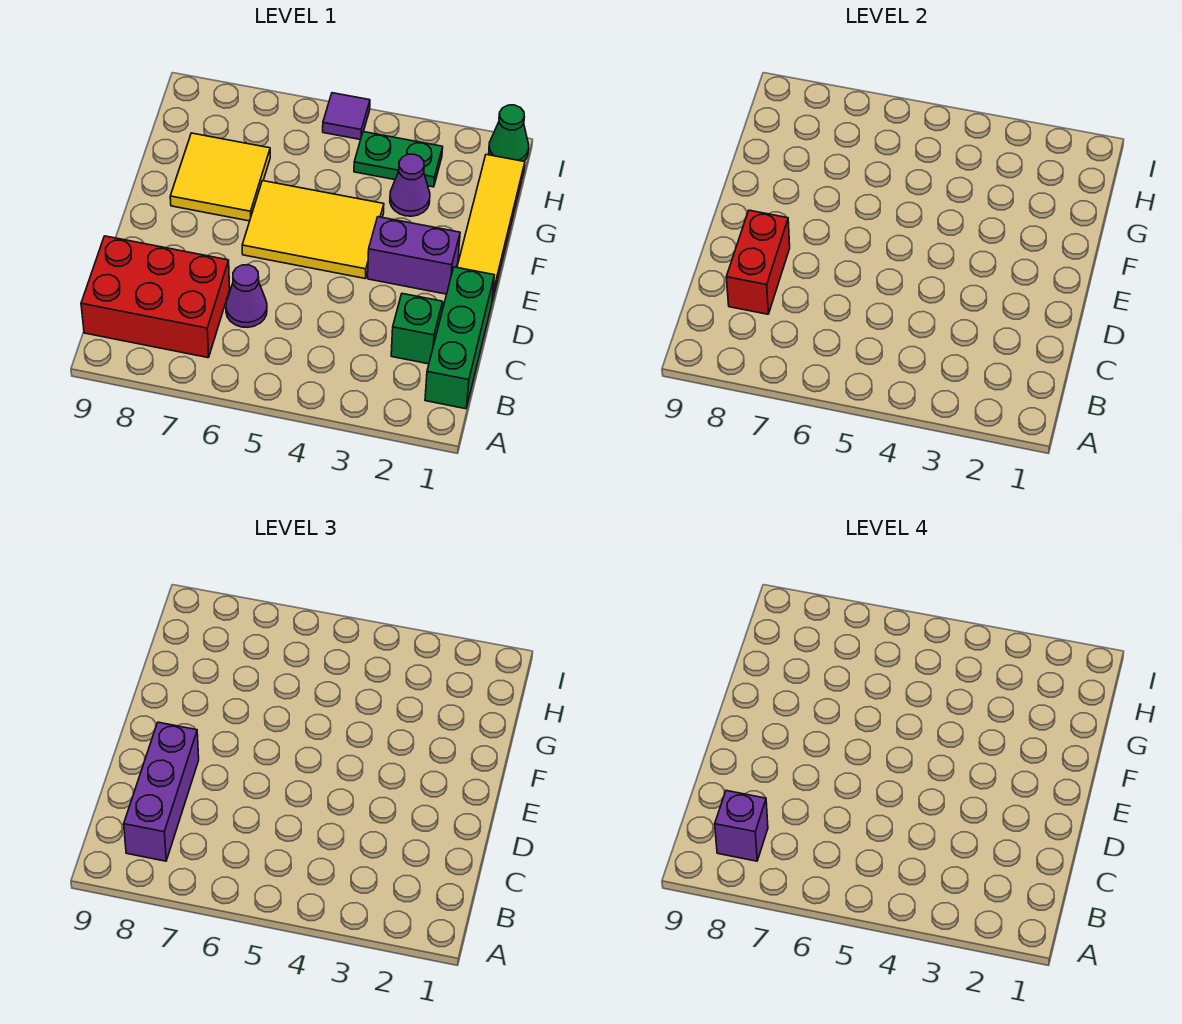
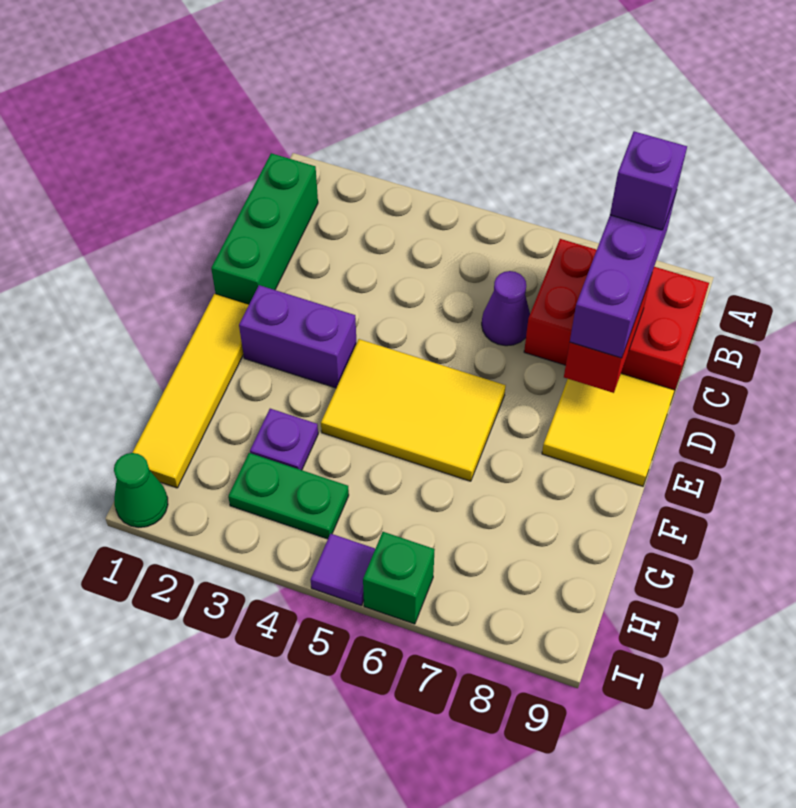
green brick C2 level 1 -> green brick I6 level 1
yellow tile F7:G8 level 1 -> yellow tile D8:E9 level 1
purple cone G3 level 1 -> purple plate G3 level 1

